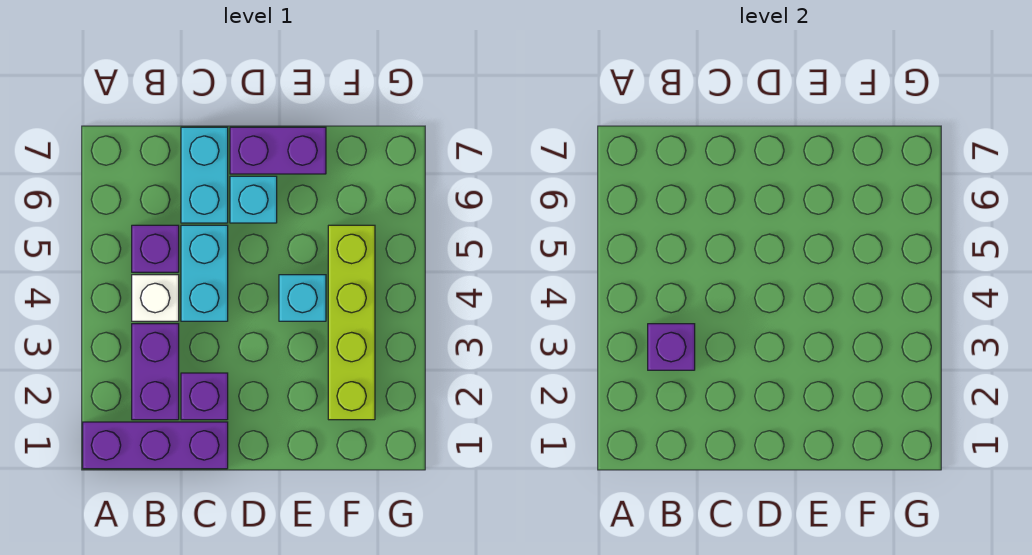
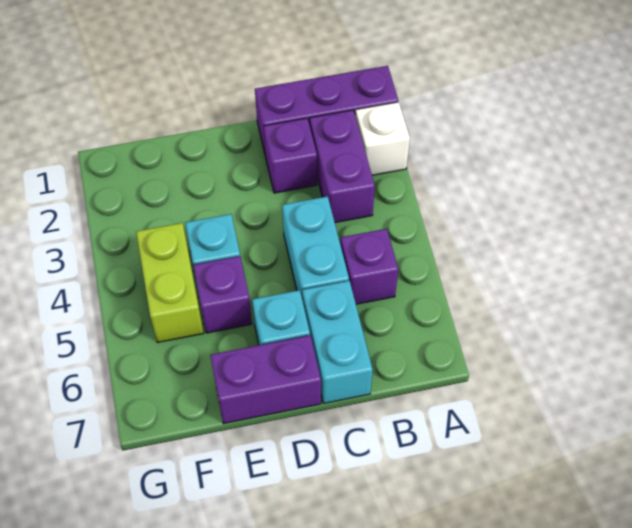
purple brick B3 level 2 -> purple brick E5 level 1
white brick B4 level 1 -> white brick A2 level 1
lime brick F2:F5 level 1 -> lime brick F4:F5 level 1

